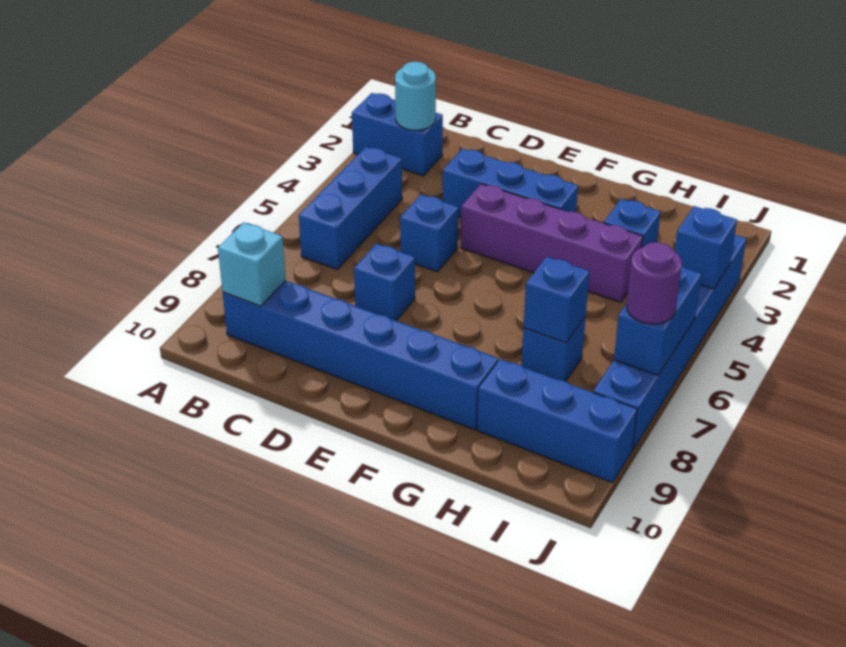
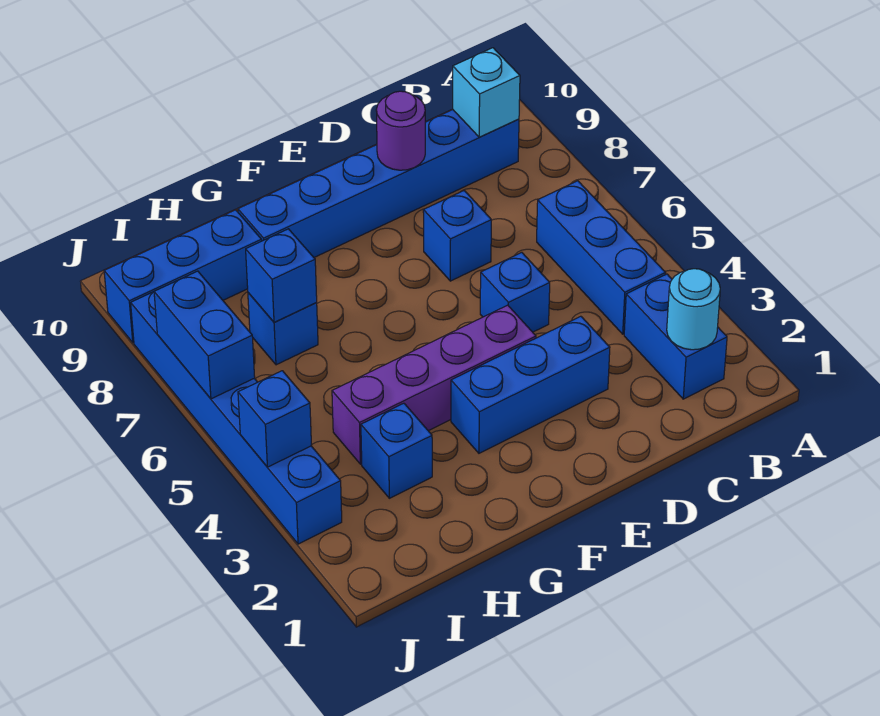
blue brick A2:B2 level 1 -> blue brick B2:B3 level 1
purple round brick J7 level 3 -> purple round brick D9 level 2

